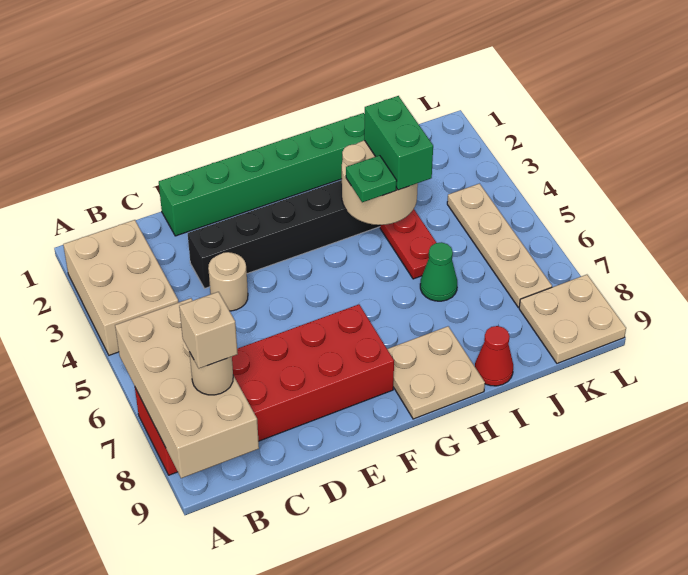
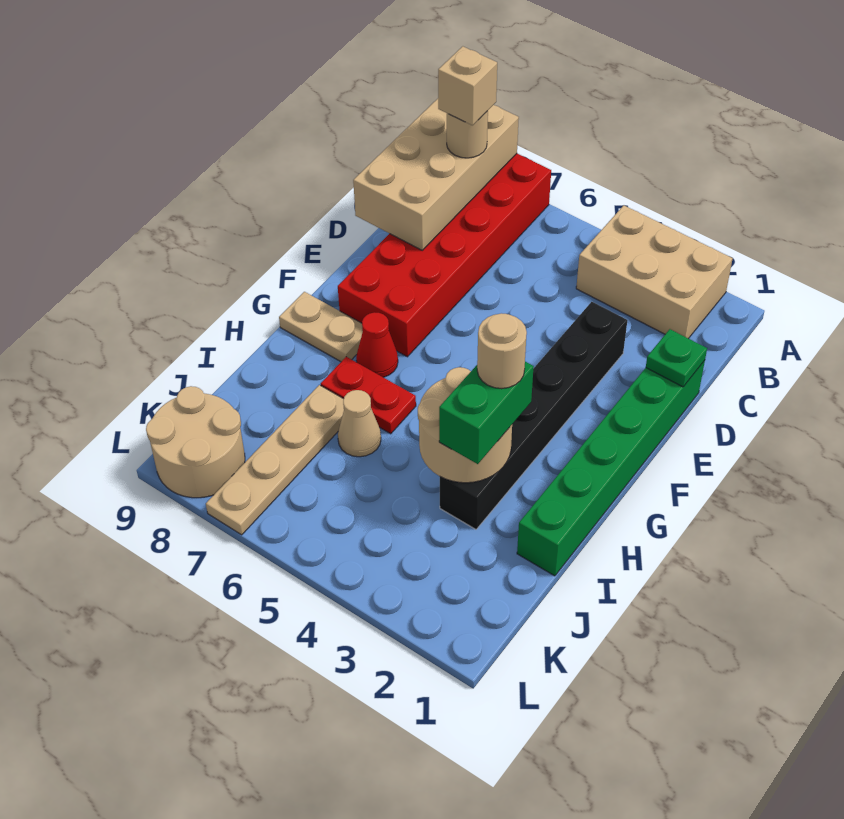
tan brick A6:B9 level 2 -> tan brick A8:D9 level 2
tan round brick D4 level 1 -> tan round brick H3 level 4
tan plate G8:H9 level 1 -> tan plate G8:G9 level 1
green plate H4 level 3 -> green plate D1 level 2
green brick I3:I4 level 3 -> green brick H3:I3 level 3
red plate I4:I5 level 1 -> red plate H6:H7 level 1
green cone I6 level 1 -> tan cone I6 level 1
red cone I9 level 1 -> red cone G7 level 1
tan plate K4:K7 level 1 -> tan plate I7:L7 level 1
tan plate K8:L9 level 1 -> tan round brick K8:L9 level 1

